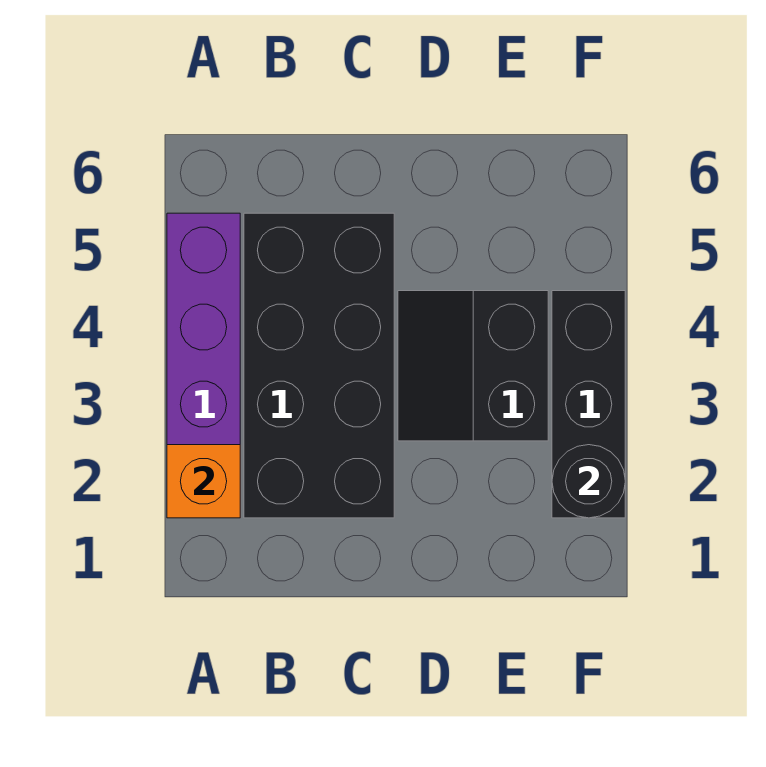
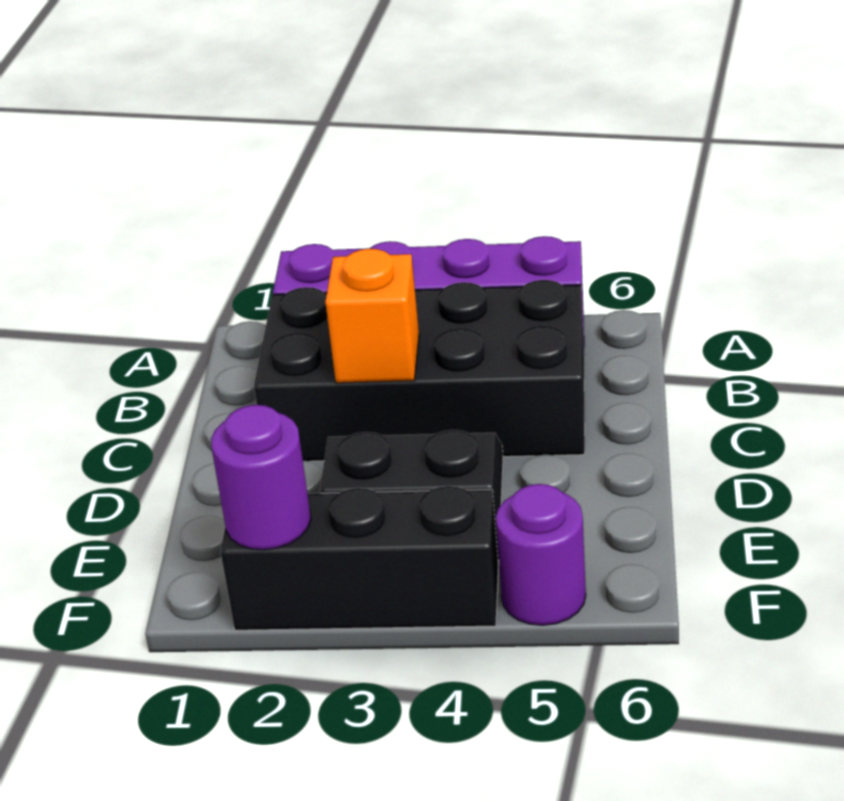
orange brick A2 level 2 -> orange brick C3 level 2
black round brick F2 level 2 -> purple round brick F2 level 2
none -> purple round brick F5 level 1

